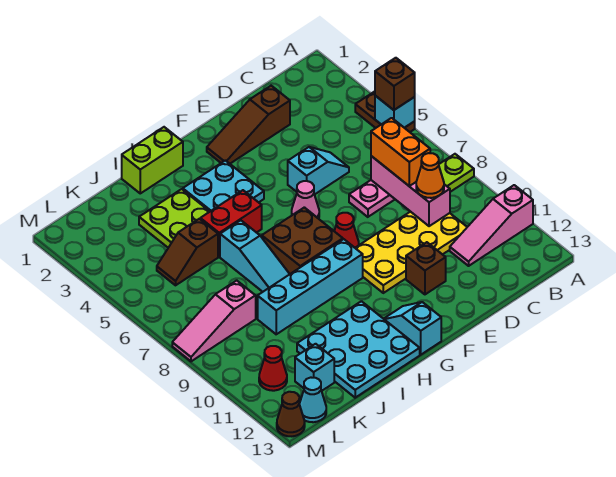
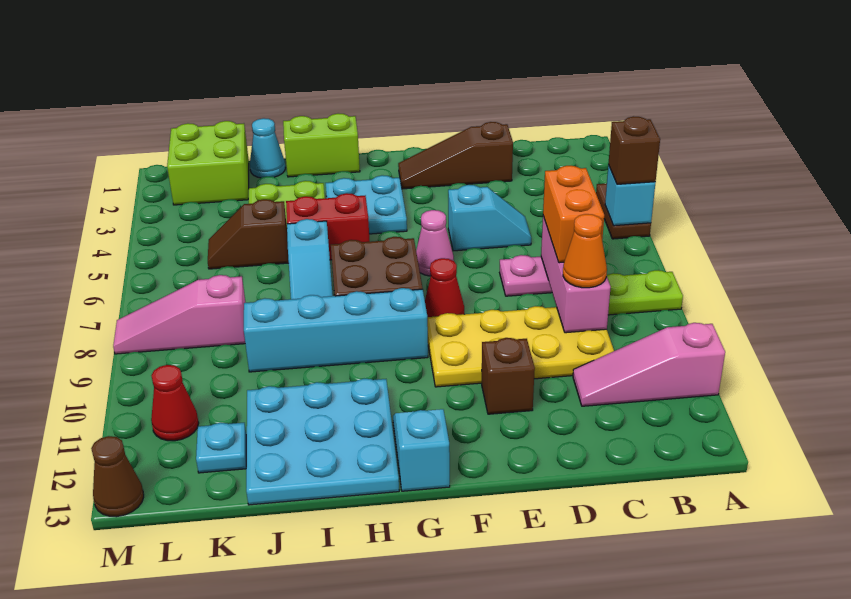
none -> lime brick K1:L2 level 1
cyan brick K12 level 1 -> cyan plate K12 level 1
cyan cone L13 level 1 -> cyan cone J1 level 1

